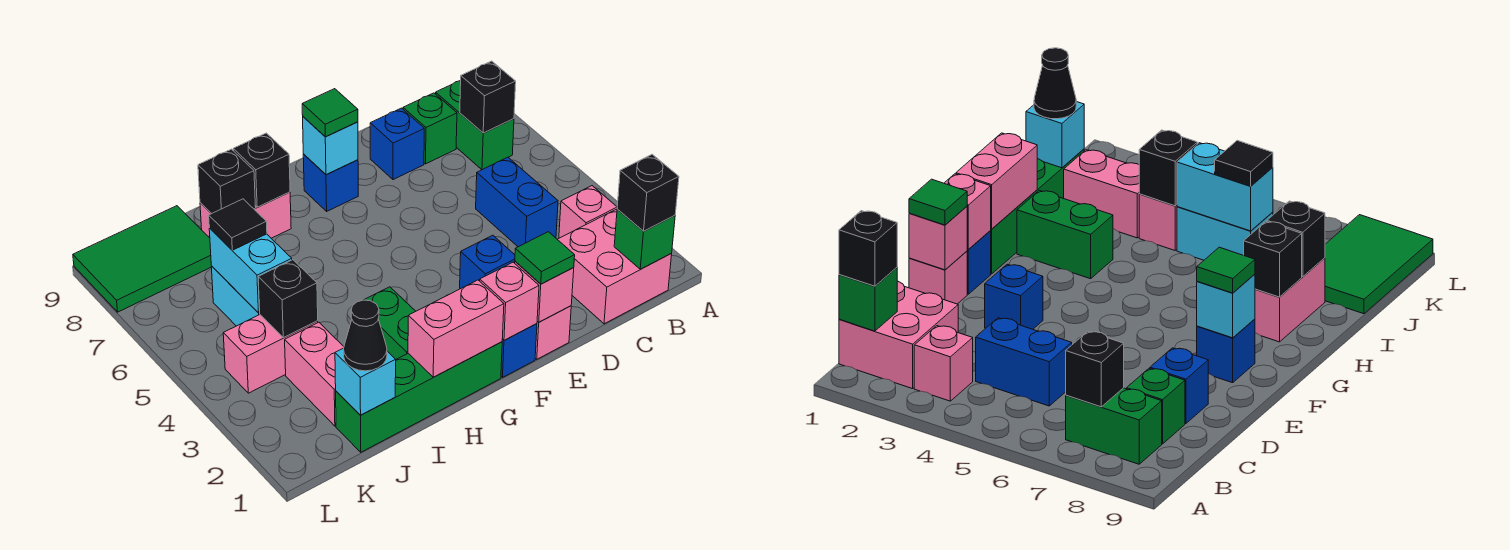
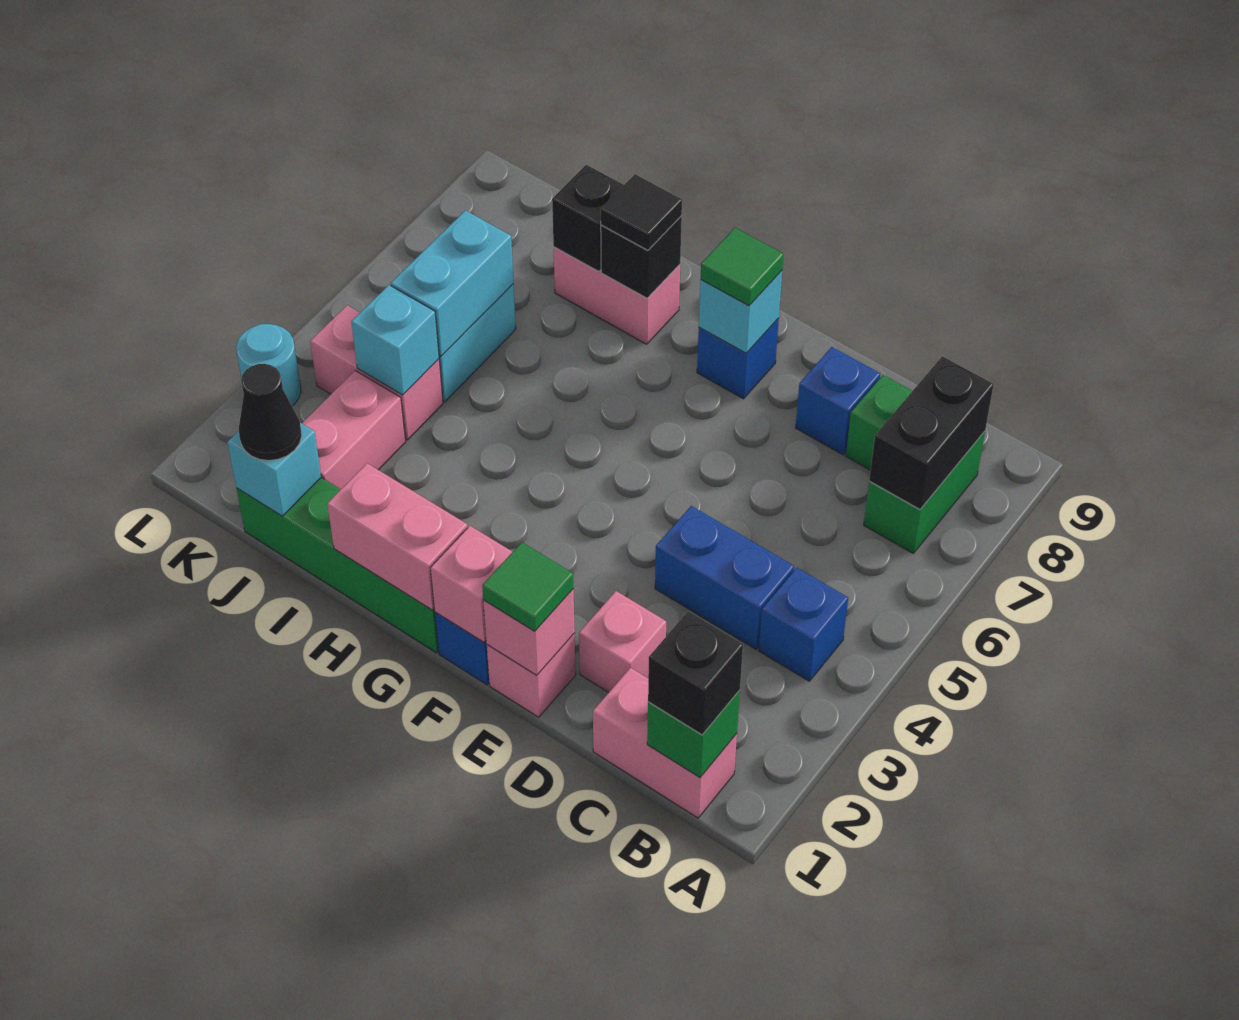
pink brick B1:C2 level 1 -> pink brick B1:C1 level 1
pink brick B3 level 1 -> pink brick D2 level 1
black brick B7 level 2 -> black brick B7:B8 level 2
blue brick C4:C5 level 1 -> blue brick C4:D4 level 1
blue brick E3 level 1 -> blue brick B4 level 1
green brick H2:H3 level 1 -> none
black brick J4 level 2 -> cyan brick J4 level 2
black tile J6 level 3 -> black tile H8 level 3
green tile J8:L9 level 1 -> none
none -> cyan round brick L3 level 1

